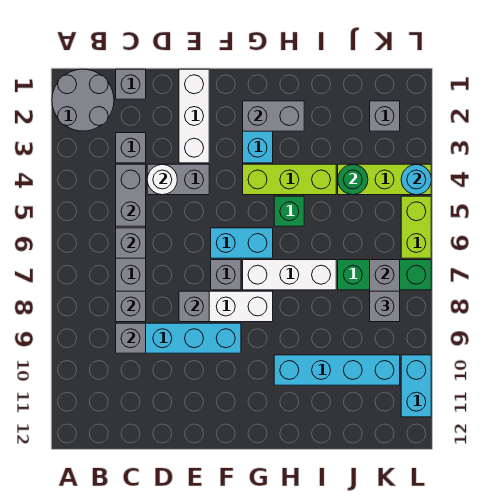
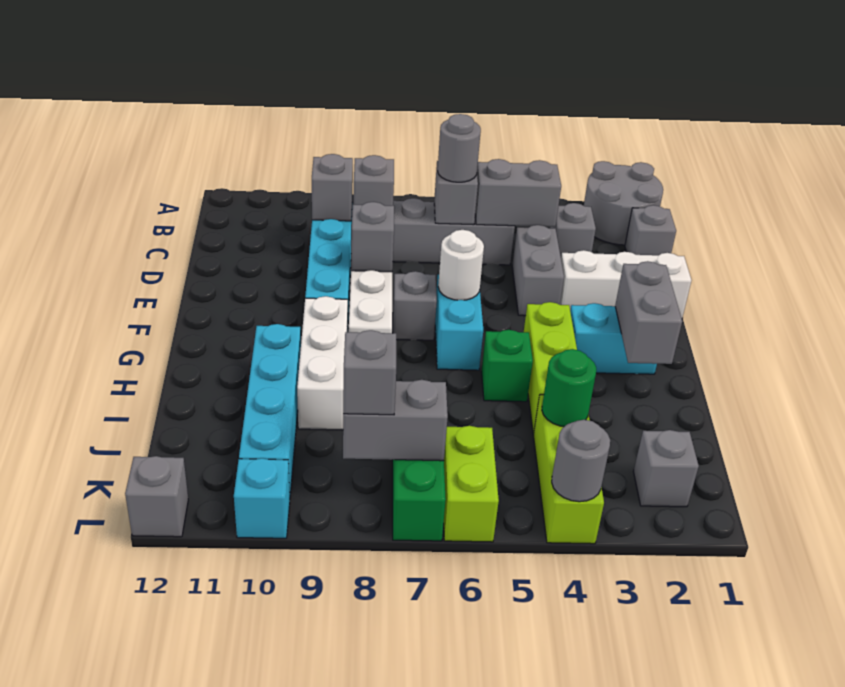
none -> grey round brick C6 level 3
white round brick D4 level 2 -> white round brick F6 level 2
white brick G7:I7 level 1 -> white brick G9:I9 level 1
cyan round brick L4 level 2 -> grey round brick L4 level 2
lime brick L5:L6 level 1 -> lime brick K6:L6 level 1
cyan brick L10:L11 level 1 -> cyan brick L10 level 1
none -> grey brick L12 level 1

